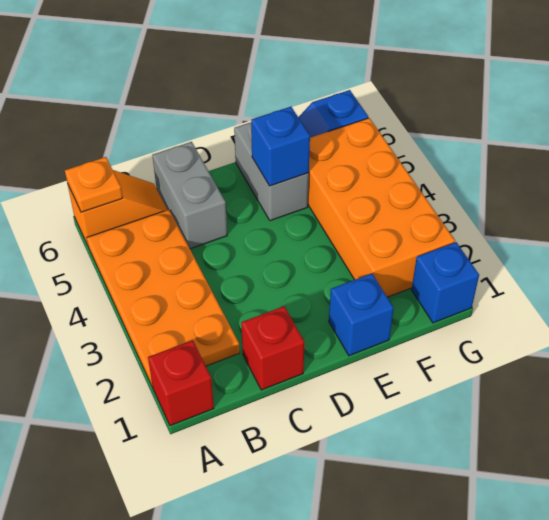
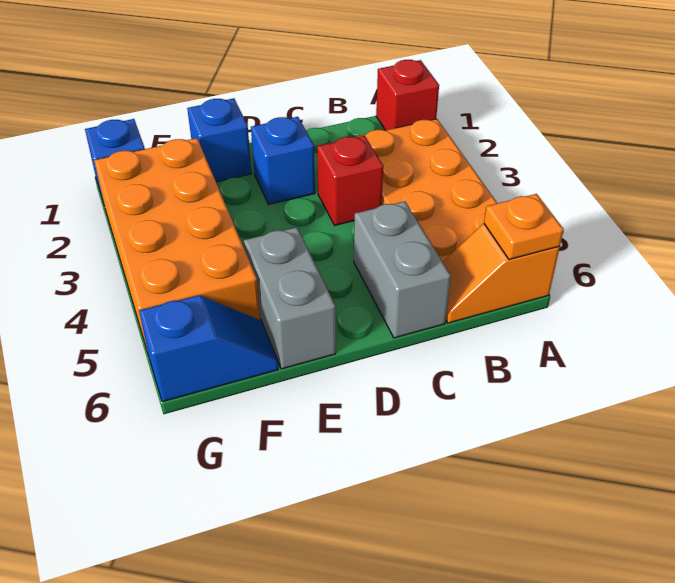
red brick C1 level 1 -> red brick C3 level 1
blue brick E5 level 2 -> blue brick D2 level 1

